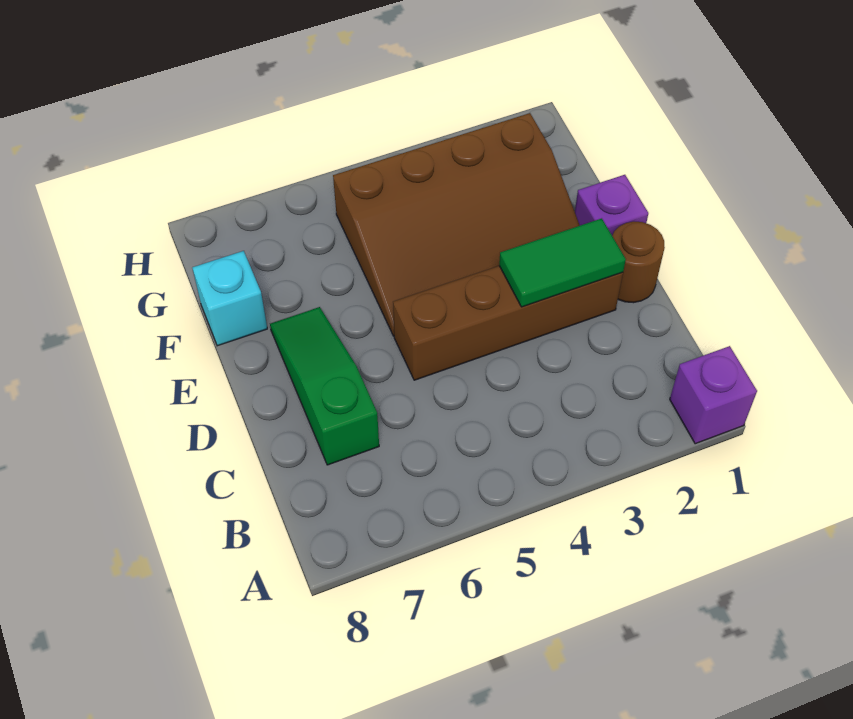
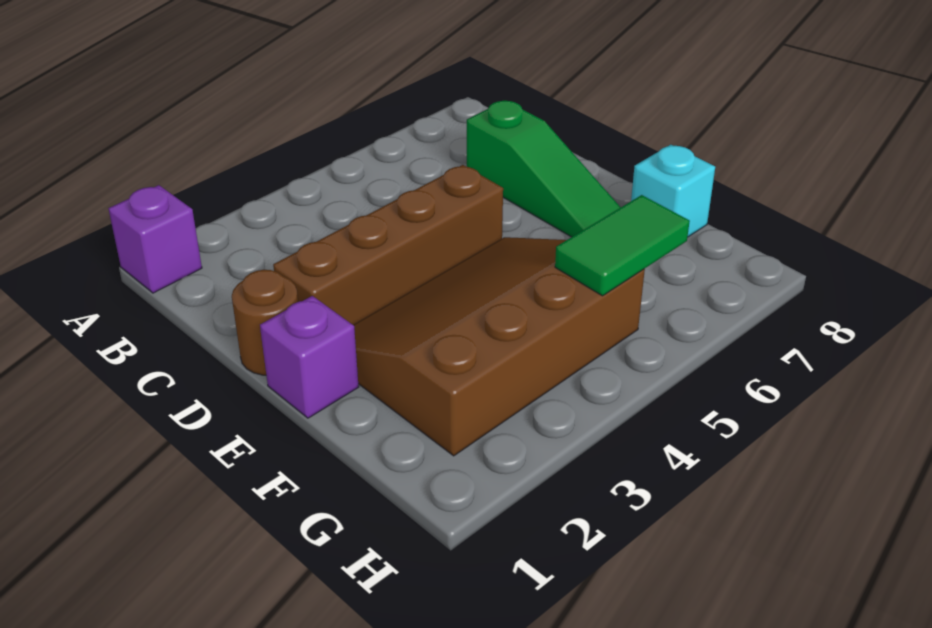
green tile D2:D3 level 2 -> green tile G5:G6 level 2

